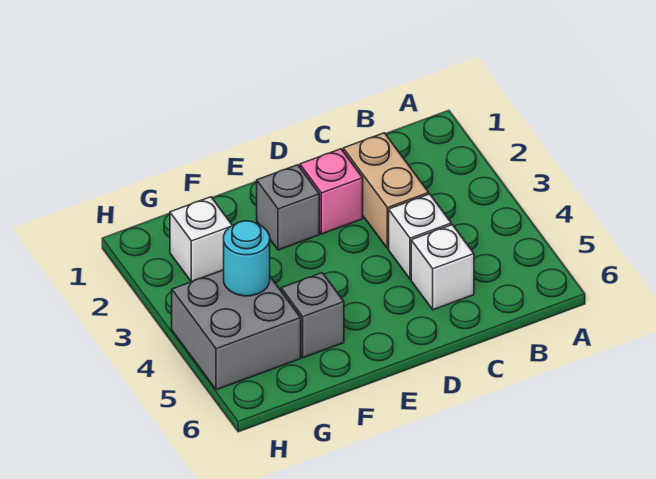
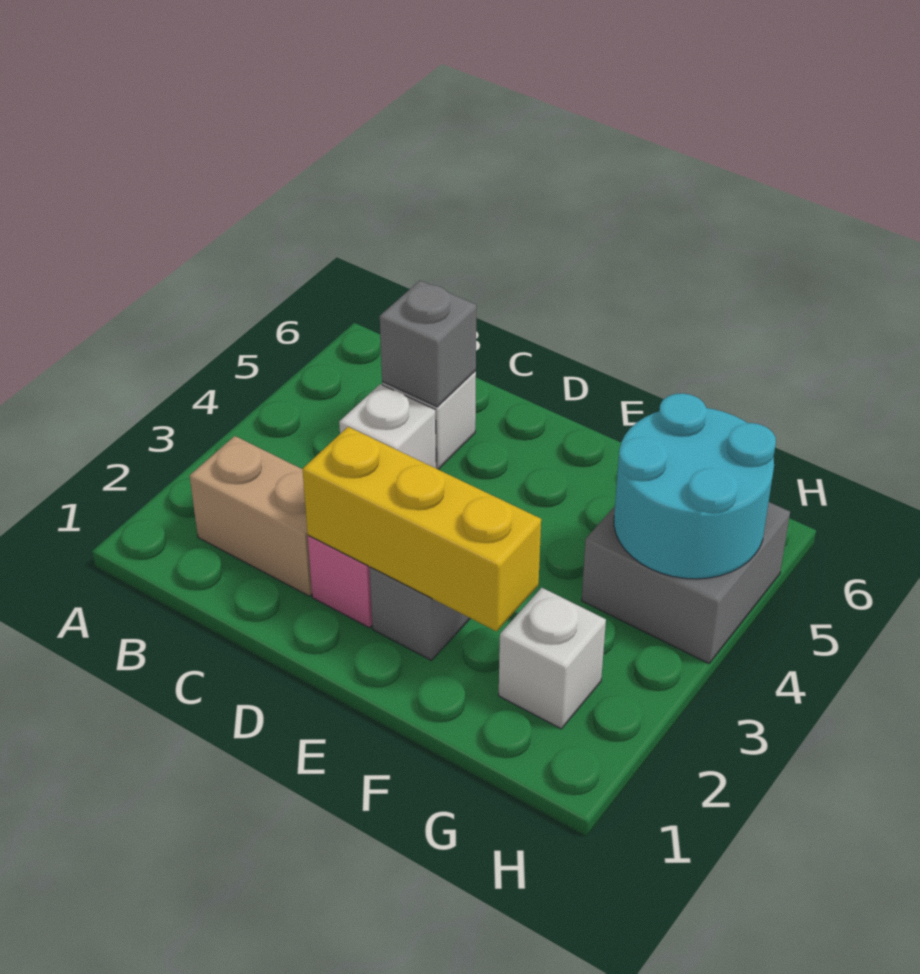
tan brick C2:C3 level 1 -> tan brick B2:C2 level 1
none -> yellow brick D2:F2 level 2
grey brick F5 level 1 -> grey brick C5 level 2
cyan round brick G4 level 2 -> cyan round brick G4:H5 level 2

